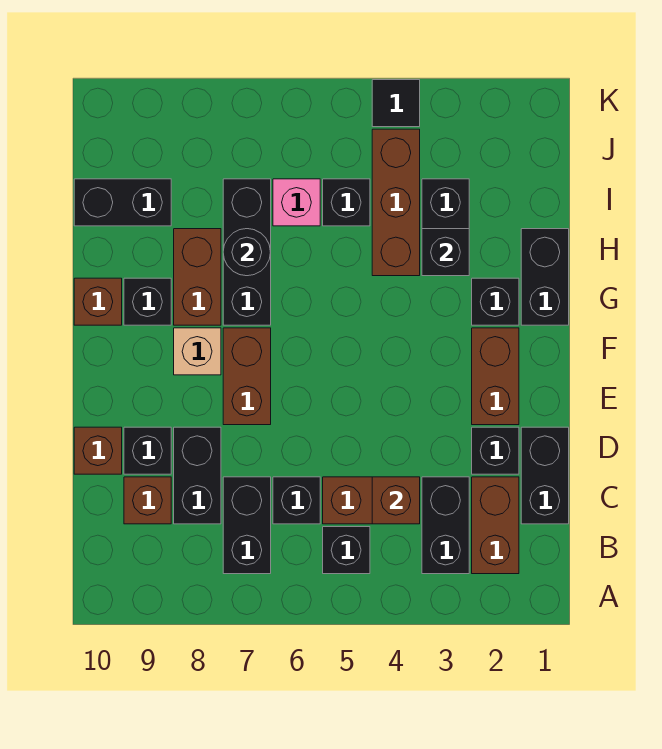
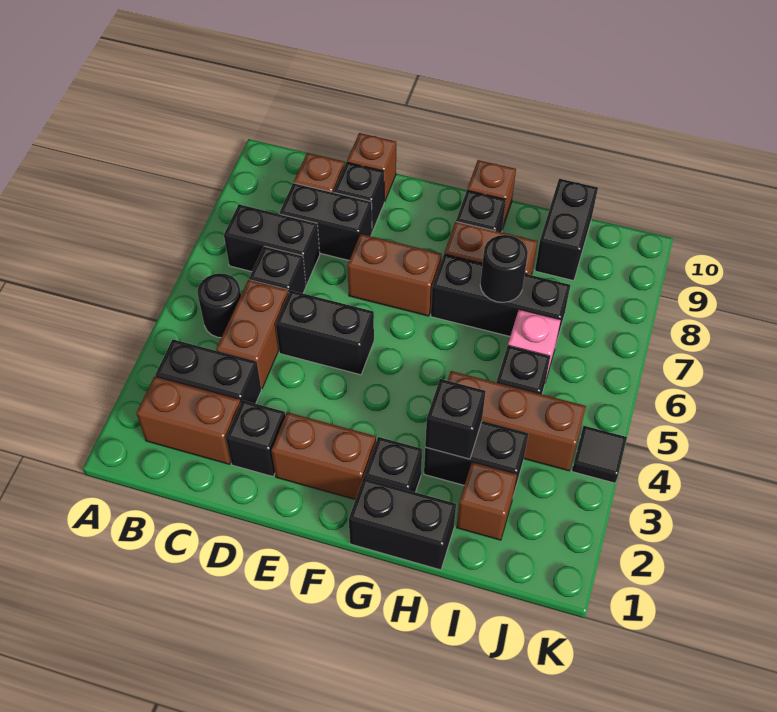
black brick B5 level 1 -> black round brick B5 level 1
black brick C1:D1 level 1 -> black brick D5:E5 level 1
brown brick C4 level 2 -> brown brick I2 level 1
tan brick F8 level 1 -> none

